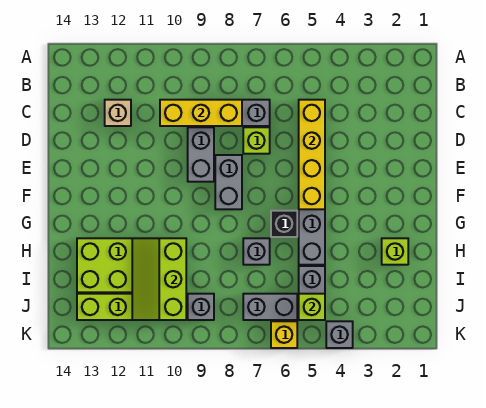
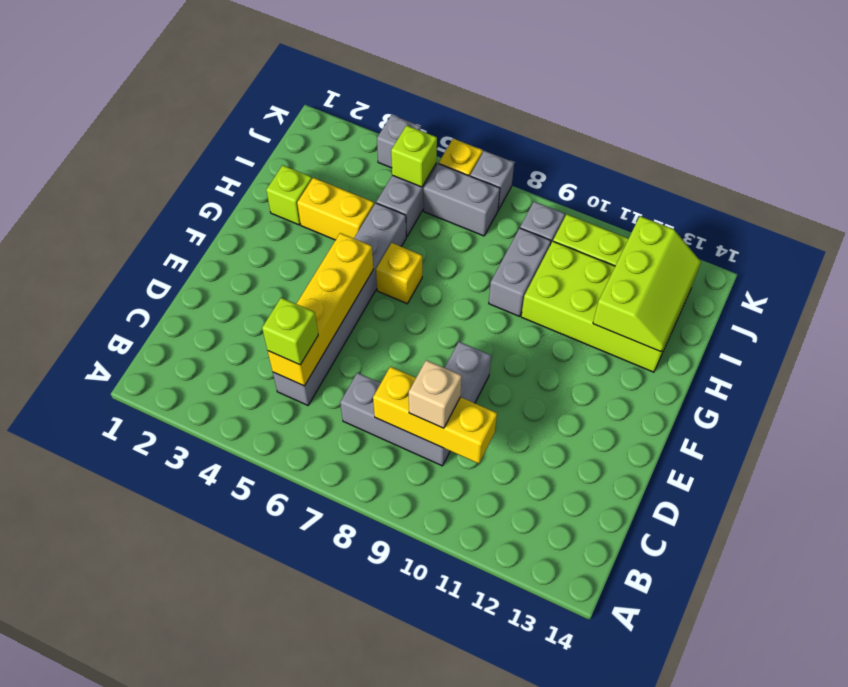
tan brick C12 level 1 -> tan brick C9 level 3
lime brick D7 level 1 -> lime brick C5 level 3
grey brick E8:F8 level 1 -> grey brick H9:I9 level 1
black brick G6 level 1 -> yellow brick G6 level 1
none -> yellow brick H3:H4 level 1
grey brick H7 level 1 -> grey brick K7 level 1
lime slope H10:J11 level 2 top 10 -> lime slope H12:J13 level 2 top 12

